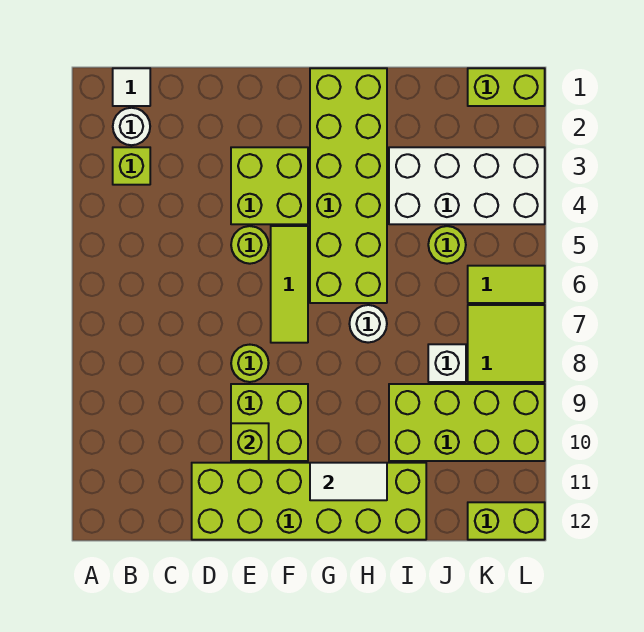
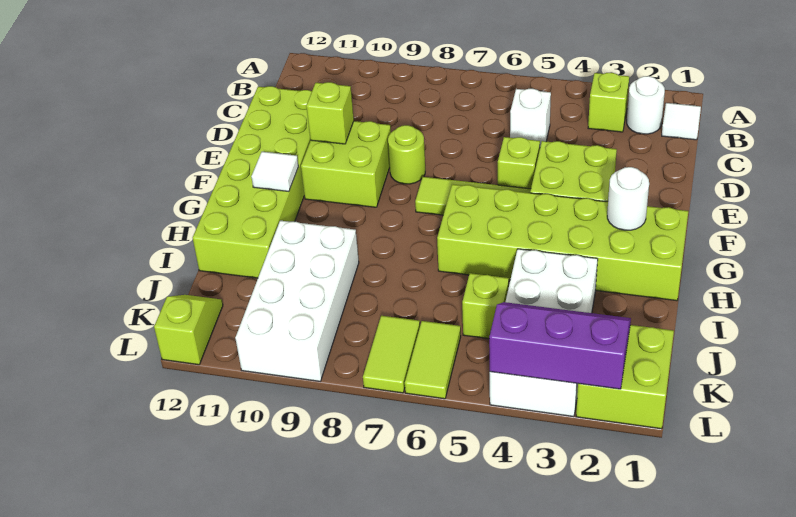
lime round brick E5 level 1 -> lime brick E5 level 1
white tile G11:H11 level 2 -> white tile G11 level 2
white round brick H7 level 1 -> white round brick G2 level 2
lime brick I9:L10 level 1 -> white brick I9:L10 level 1
lime round brick J5 level 1 -> lime brick J5 level 1
white brick J8 level 1 -> white brick C5 level 1
lime brick K1:L1 level 1 -> lime brick K1:L2 level 1
none -> purple slope K2:L4 level 2 top L
lime tile K7:L8 level 1 -> lime tile K7:L7 level 1
lime brick K12:L12 level 1 -> lime slope K12:L12 level 1 top L

